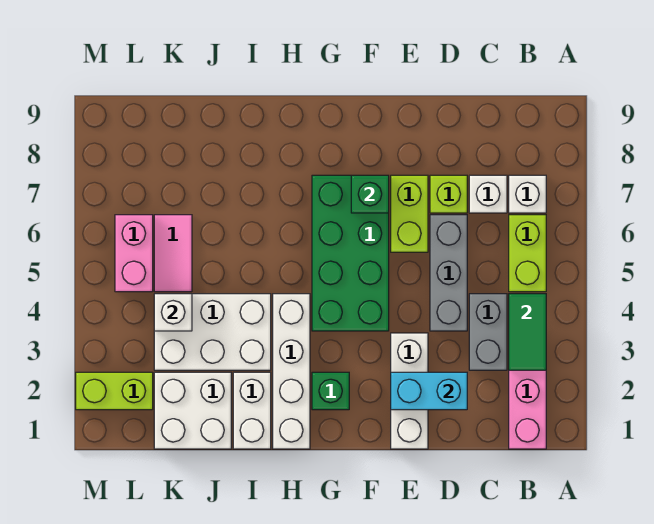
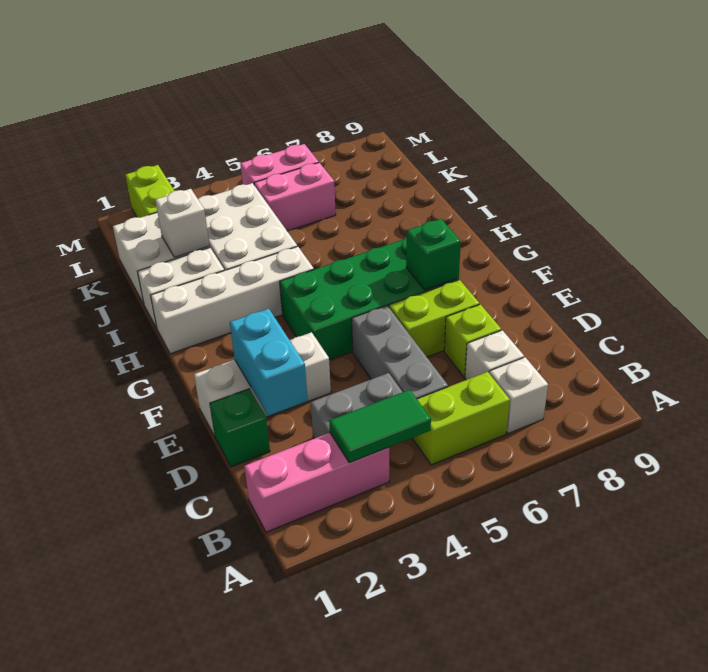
grey brick D4:D6 level 1 -> grey brick C5:E5 level 1
green brick G2 level 1 -> green brick D1 level 1
white brick K4 level 2 -> white brick J2 level 2
pink tile K5:K6 level 1 -> pink brick K5:K6 level 1

